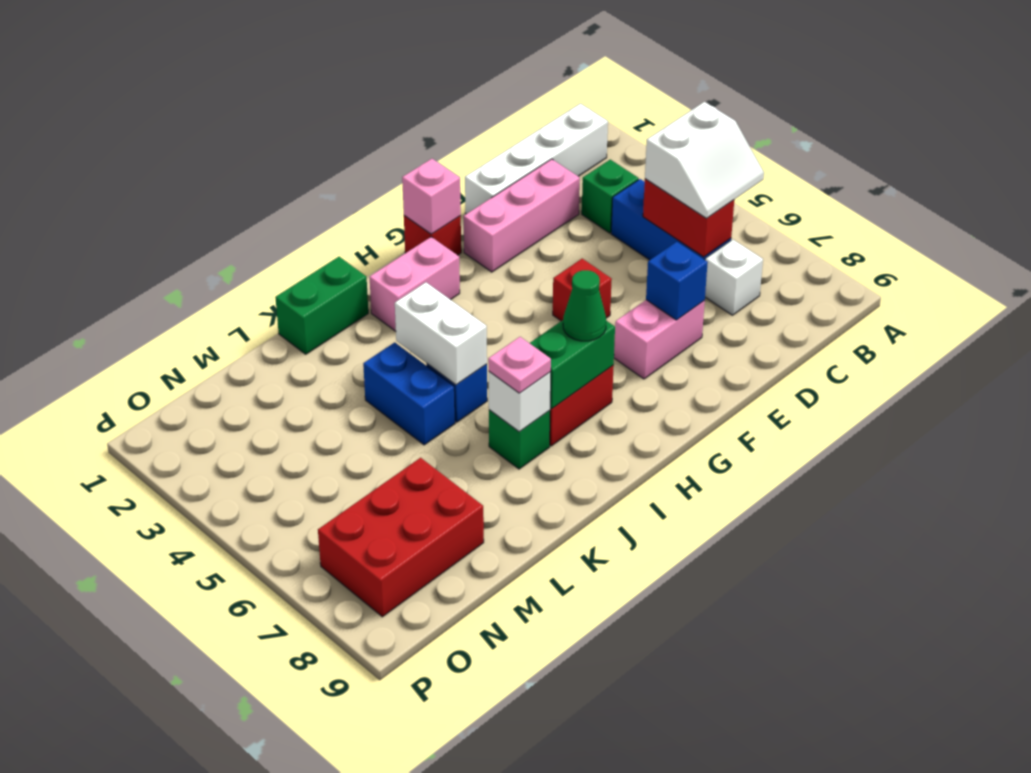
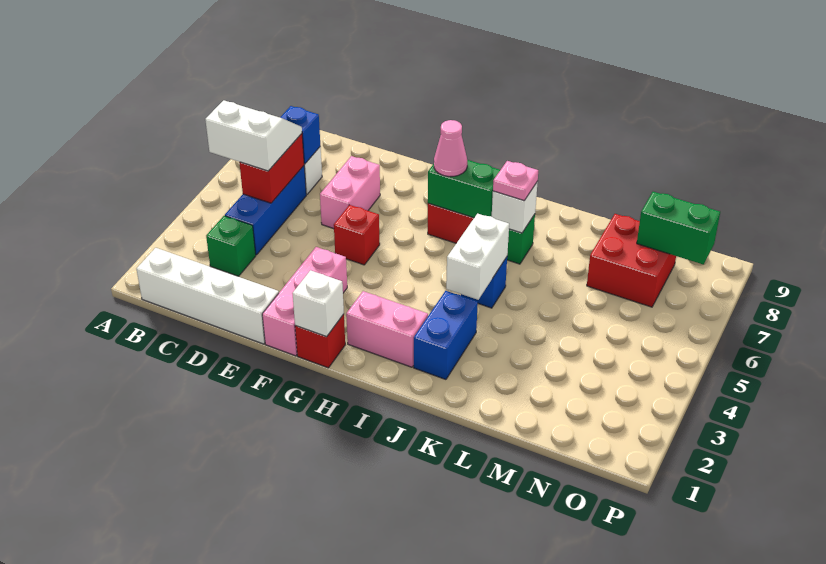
pink brick D2:F2 level 1 -> pink brick F1:F3 level 1
pink brick E7:F7 level 1 -> pink brick E6:E7 level 1
blue brick E7 level 2 -> blue brick C7 level 2
pink brick G1 level 2 -> white brick G1 level 2
green cone H7 level 3 -> pink cone H7 level 3
green brick J1:K1 level 1 -> green brick N8:O8 level 2
blue brick K4:K5 level 1 -> blue brick J2:J3 level 1
red brick M7:O8 level 1 -> red brick M7:N8 level 1

